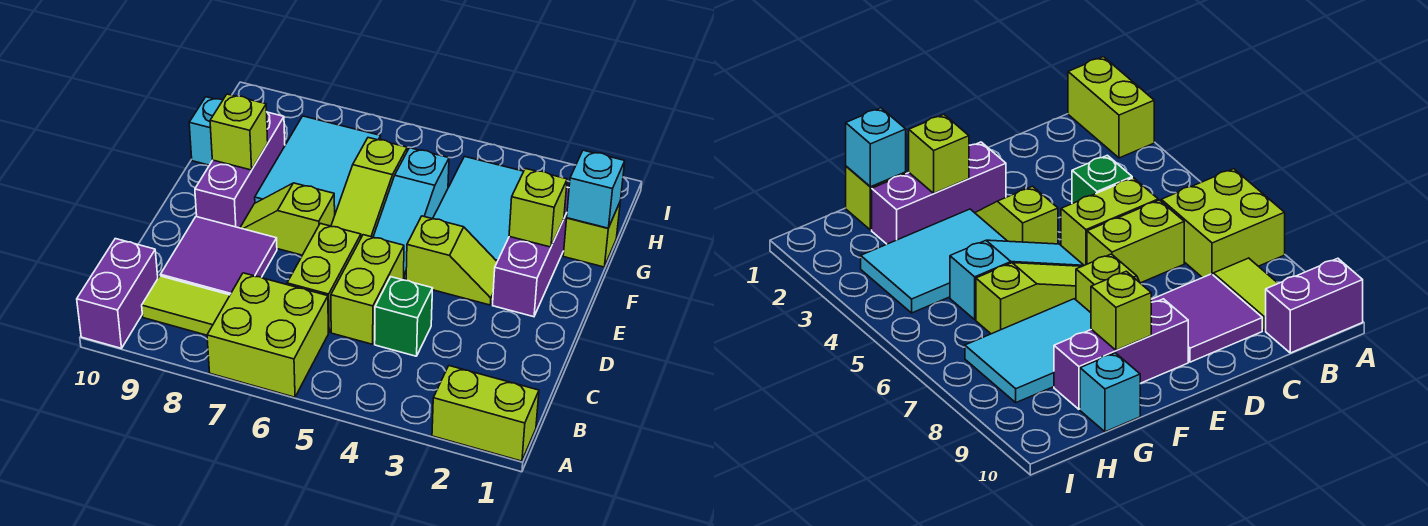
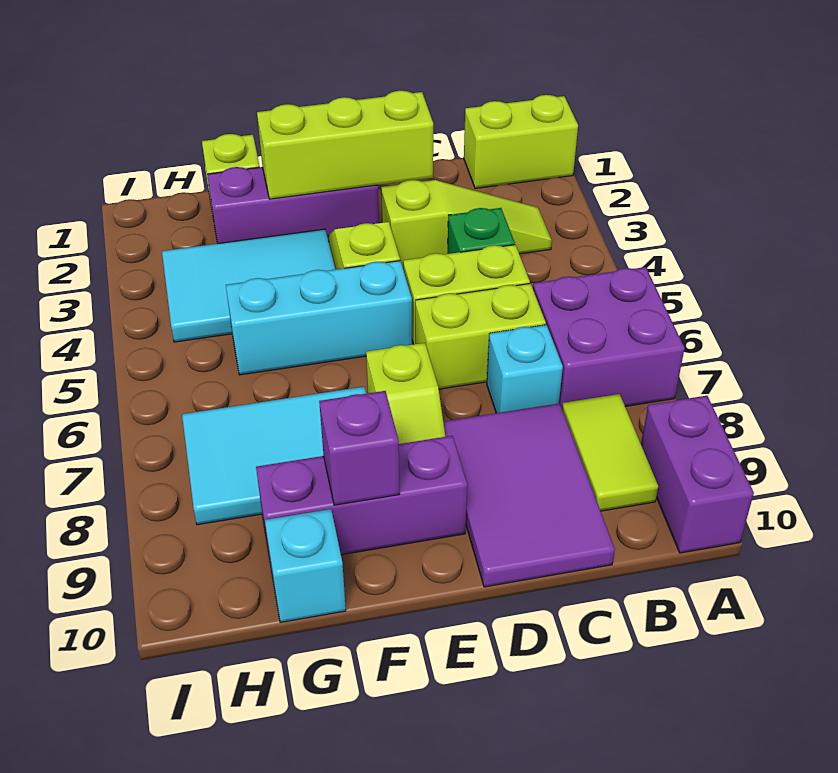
lime brick A1:A2 level 1 -> lime brick A1:B1 level 1
lime brick A6:B7 level 1 -> purple brick A6:B7 level 1
purple brick A10:B10 level 1 -> purple brick A9:A10 level 1
purple tile C8:D9 level 1 -> purple tile C8:D10 level 1
cyan slope E5:G5 level 1 top G -> cyan brick E5:G5 level 1
lime slope E6:G6 level 1 top G -> lime slope B3:D3 level 1 top D
lime brick F2 level 2 -> lime brick D2:F2 level 2
lime brick F9 level 2 -> purple brick F9 level 2
cyan brick G1 level 2 -> cyan brick C7 level 1

